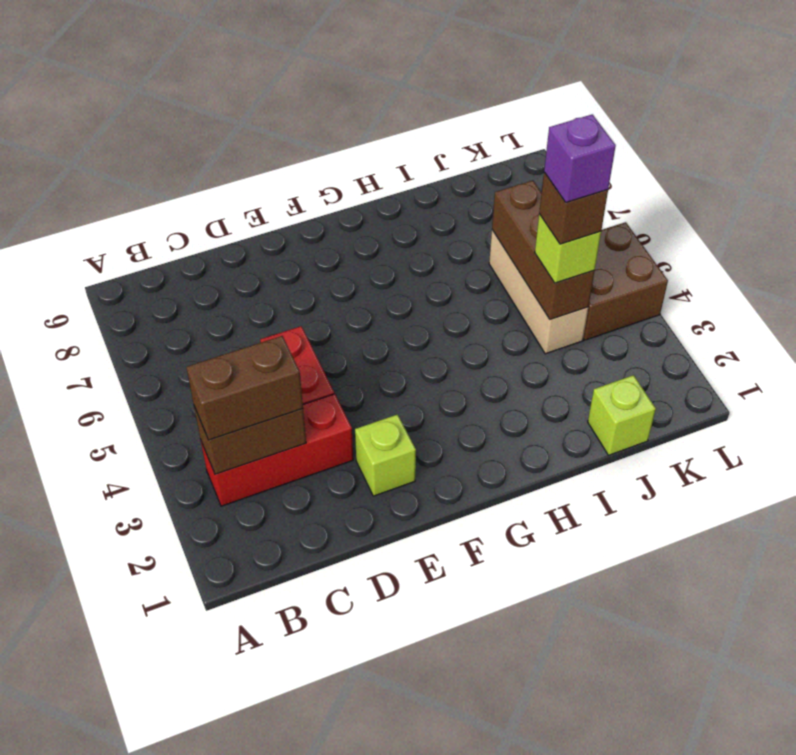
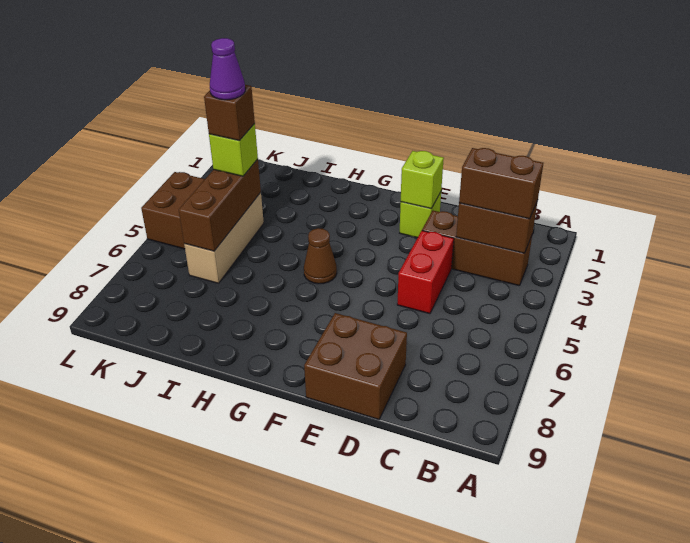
red brick B3:D3 level 1 -> brown brick B3:D3 level 1
none -> brown brick D8:E9 level 1
none -> brown cone G5 level 1
lime brick J1 level 1 -> lime brick E2 level 2
purple brick J4 level 5 -> purple cone J4 level 5

